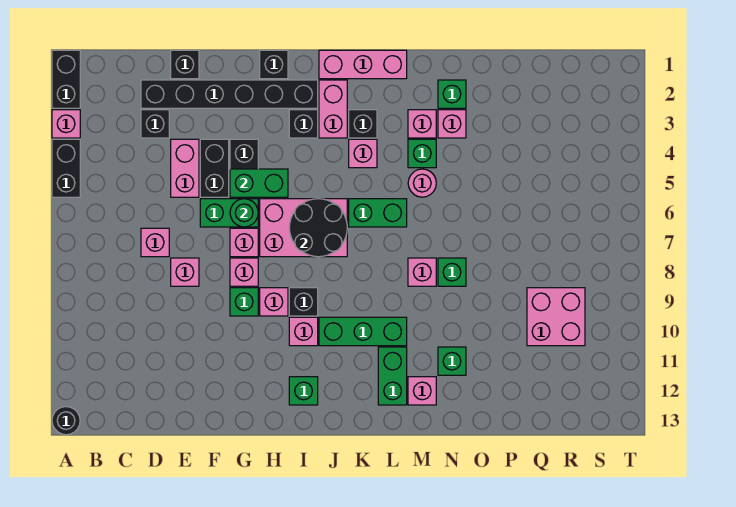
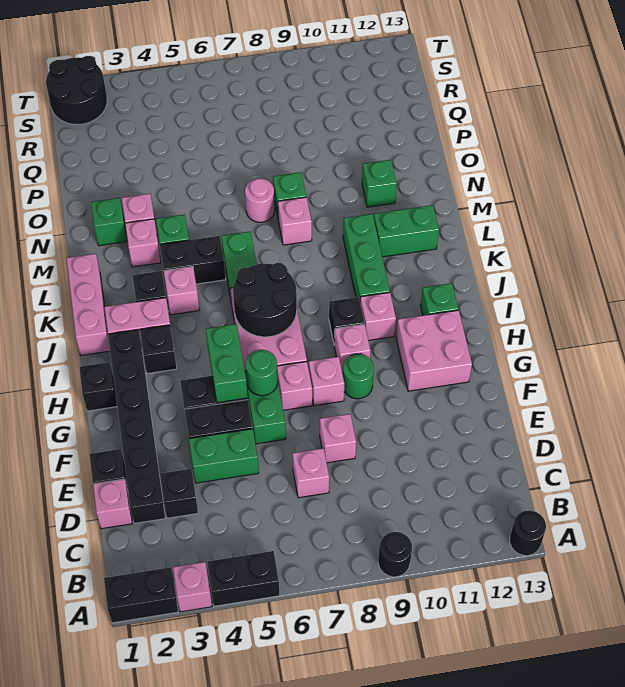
none -> black round brick A9 level 1
pink brick E4:E5 level 1 -> green brick E4:E5 level 1
green brick G9 level 1 -> green round brick G9 level 1
none -> black brick L4:L5 level 1
pink round brick M5 level 1 -> pink round brick N7 level 1
pink brick M12 level 1 -> pink brick D1 level 1
pink brick Q9:R10 level 1 -> pink brick G11:H12 level 1
none -> black round brick S1:T2 level 1

